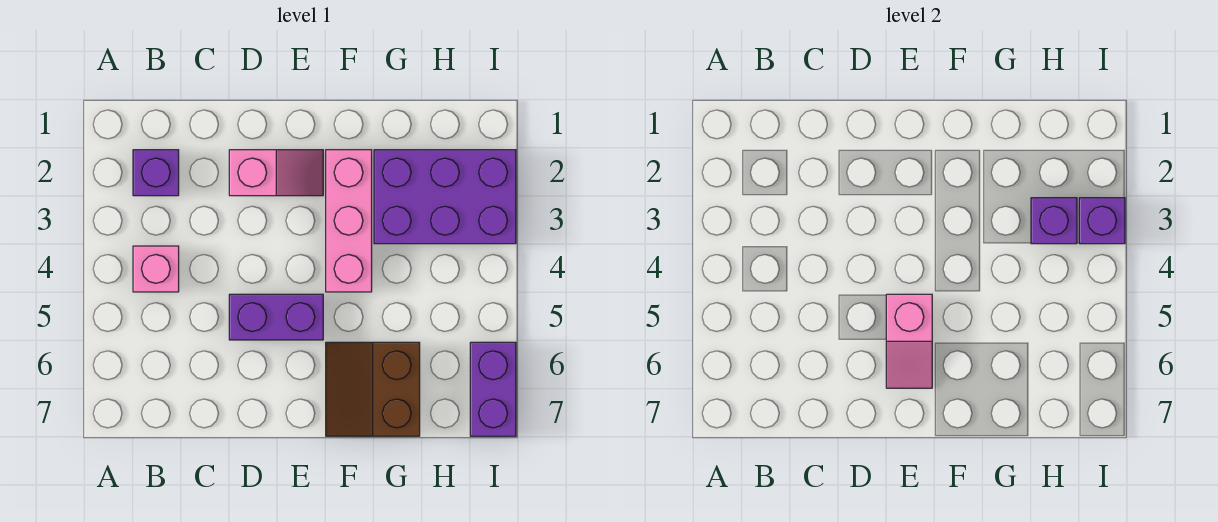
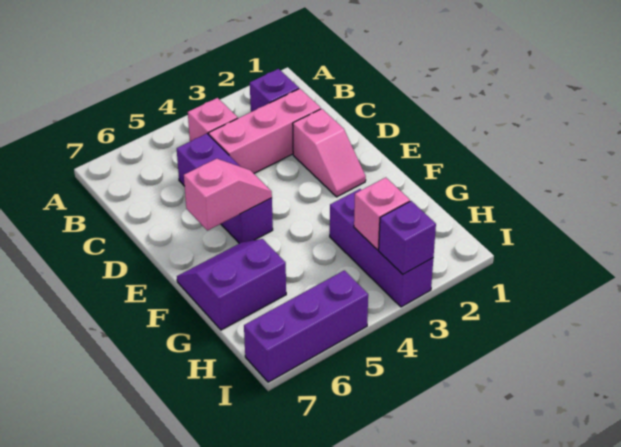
purple brick D5:E5 level 1 -> purple brick C5:E5 level 1
pink slope E5:E6 level 2 top 5 -> pink slope E5:E6 level 2 top 6
pink brick F2:F4 level 1 -> pink brick C2:C4 level 1
brown slope F6:G7 level 1 top G -> purple slope F6:G7 level 1 top G
purple brick G2:I3 level 1 -> purple brick G3:I3 level 1
purple brick H3 level 2 -> pink brick H3 level 2
purple brick I6:I7 level 1 -> purple brick I5:I7 level 1

